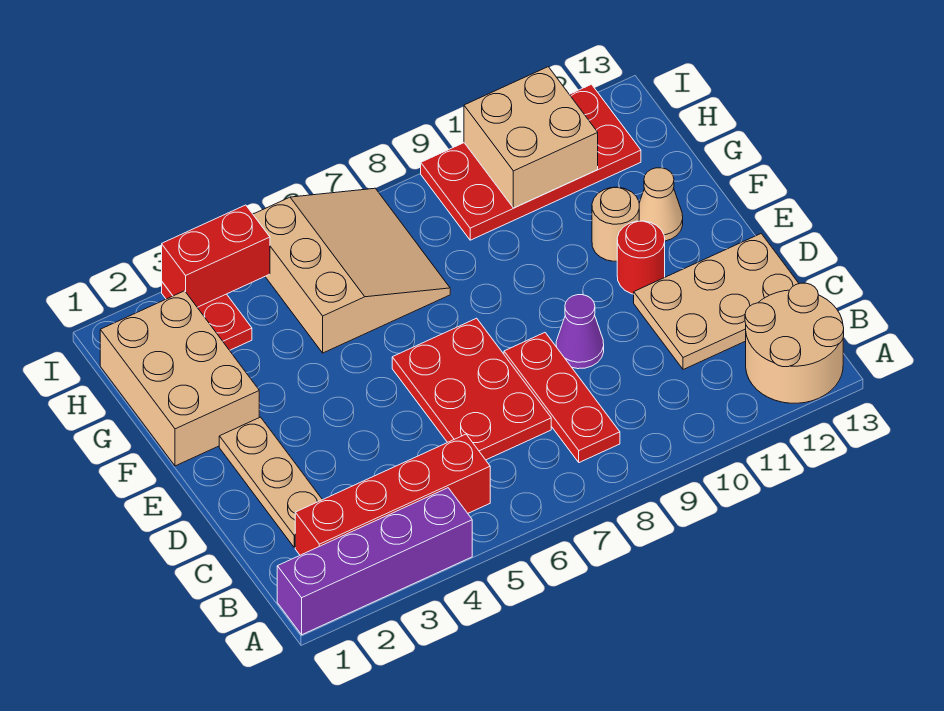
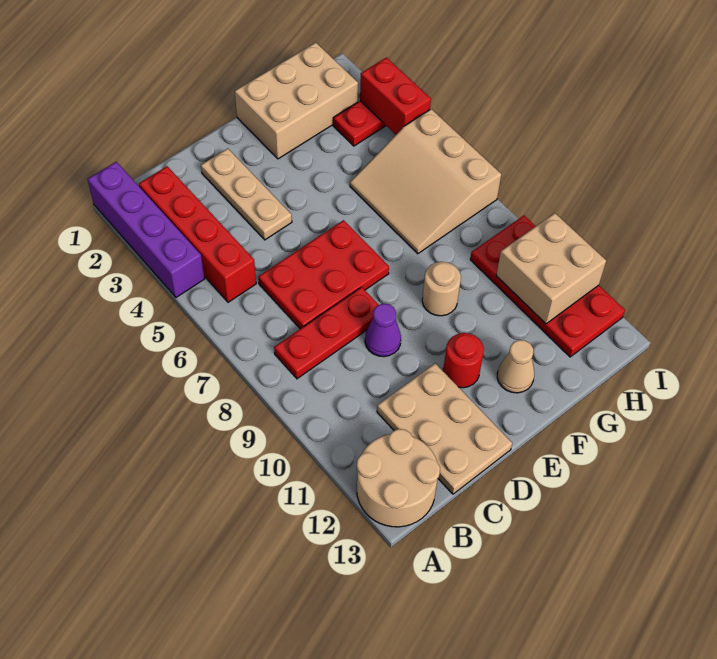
tan plate C2:E2 level 1 -> tan plate D2:D4 level 1
tan round brick F11 level 1 -> tan round brick F9 level 1
tan slope G5:I7 level 1 top 5 -> tan slope G5:I7 level 1 top I

